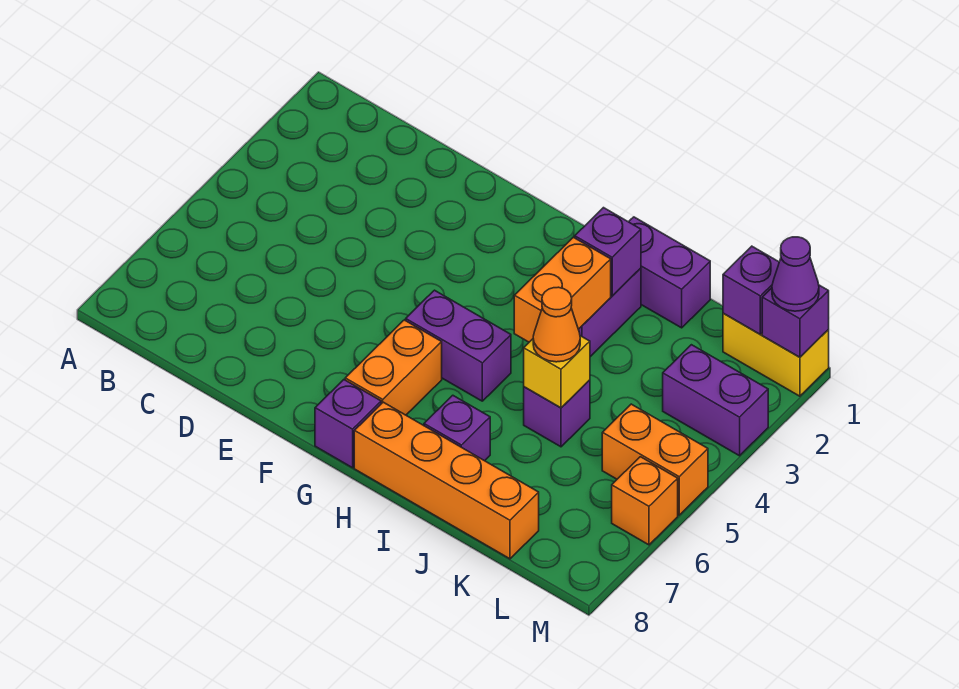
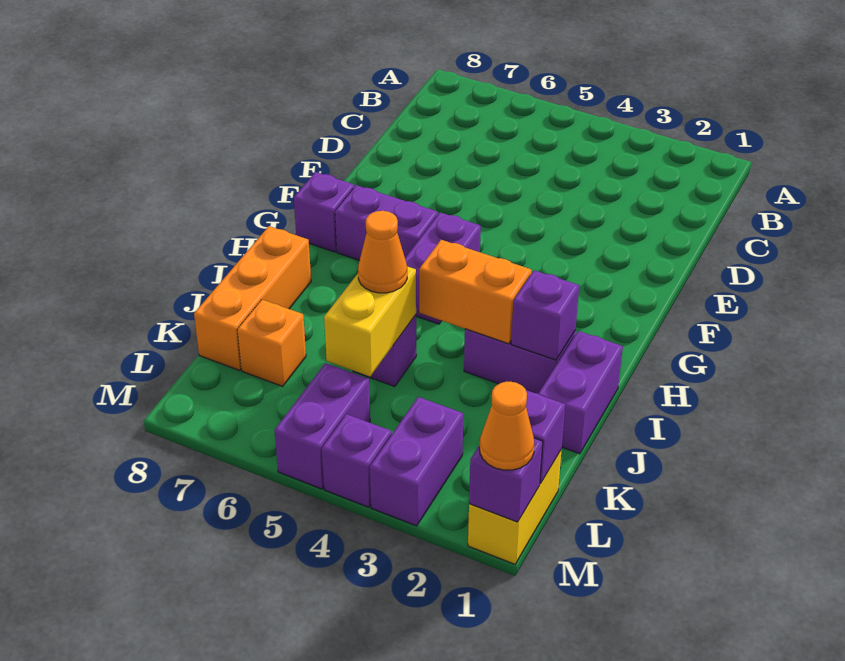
orange brick G6:G7 level 1 -> purple brick G6:G7 level 1
orange brick H8:K8 level 1 -> orange brick I8:K8 level 1
purple brick I7 level 1 -> purple brick M4 level 1
yellow brick J5 level 2 -> yellow brick J5:K5 level 2
orange brick L5:M5 level 1 -> purple brick L5:M5 level 1
purple cone M1 level 3 -> orange cone M1 level 3
orange brick M6 level 1 -> orange brick K7 level 1

